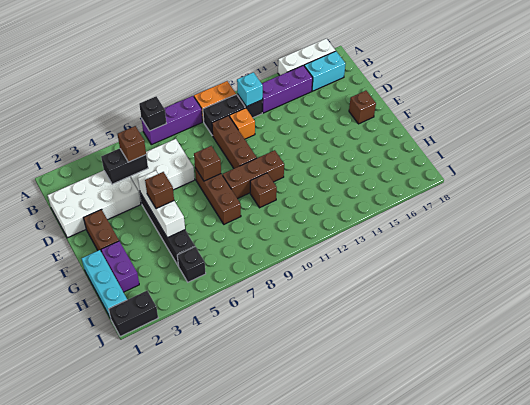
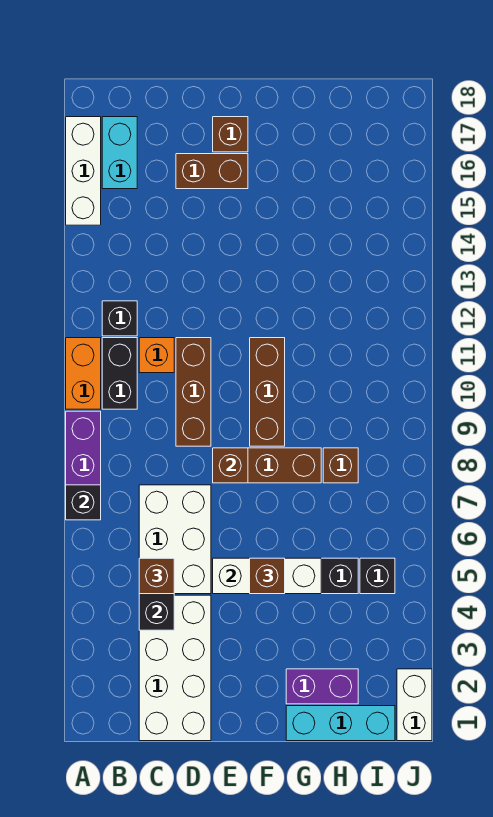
cyan brick B12 level 2 -> none
purple brick B13:B15 level 1 -> none
brown brick C10:E10 level 1 -> brown brick D9:D11 level 1
brown brick E2:F2 level 1 -> brown brick D16:E16 level 1
brown brick G10 level 1 -> brown brick H8 level 1
black brick J1:J2 level 1 -> white brick J1:J2 level 1

